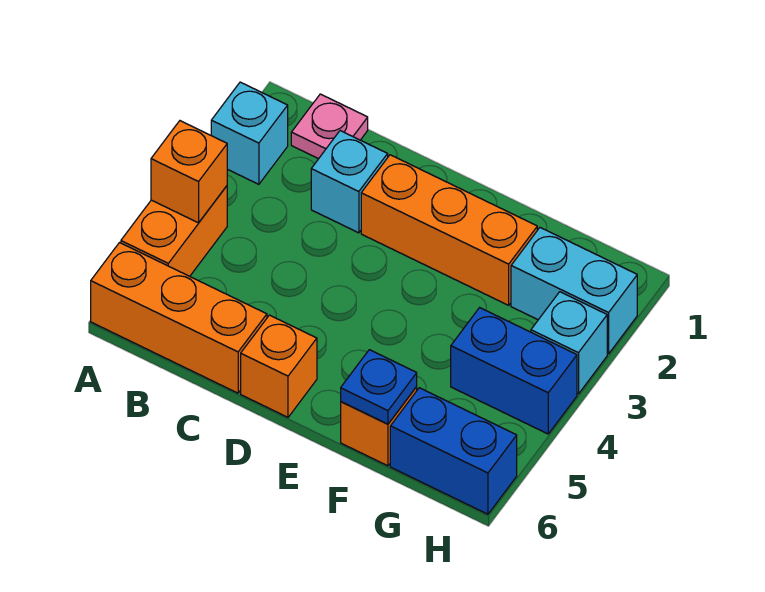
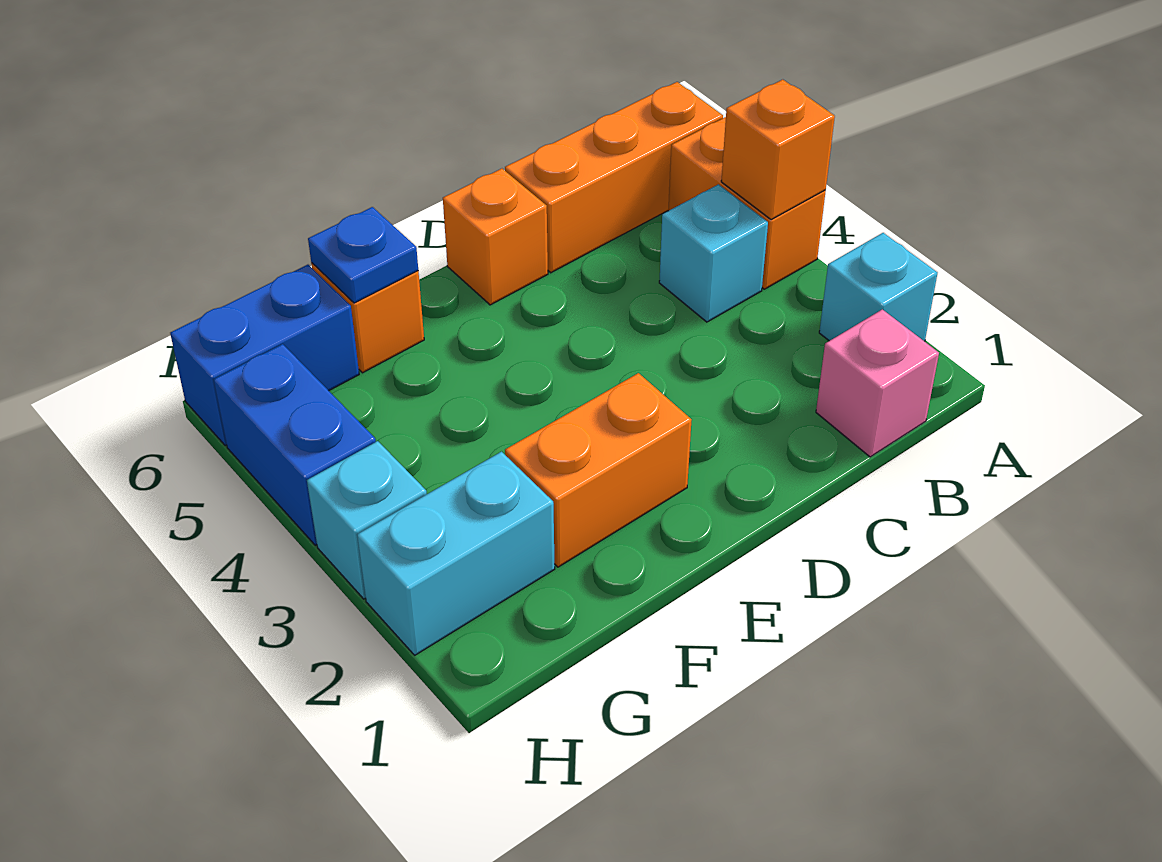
pink plate B1 level 1 -> pink brick B1 level 1
cyan brick C2 level 1 -> cyan brick B4 level 1
orange brick D2:F2 level 1 -> orange brick E2:F2 level 1
blue brick G4:H4 level 1 -> blue brick H4:H5 level 1

